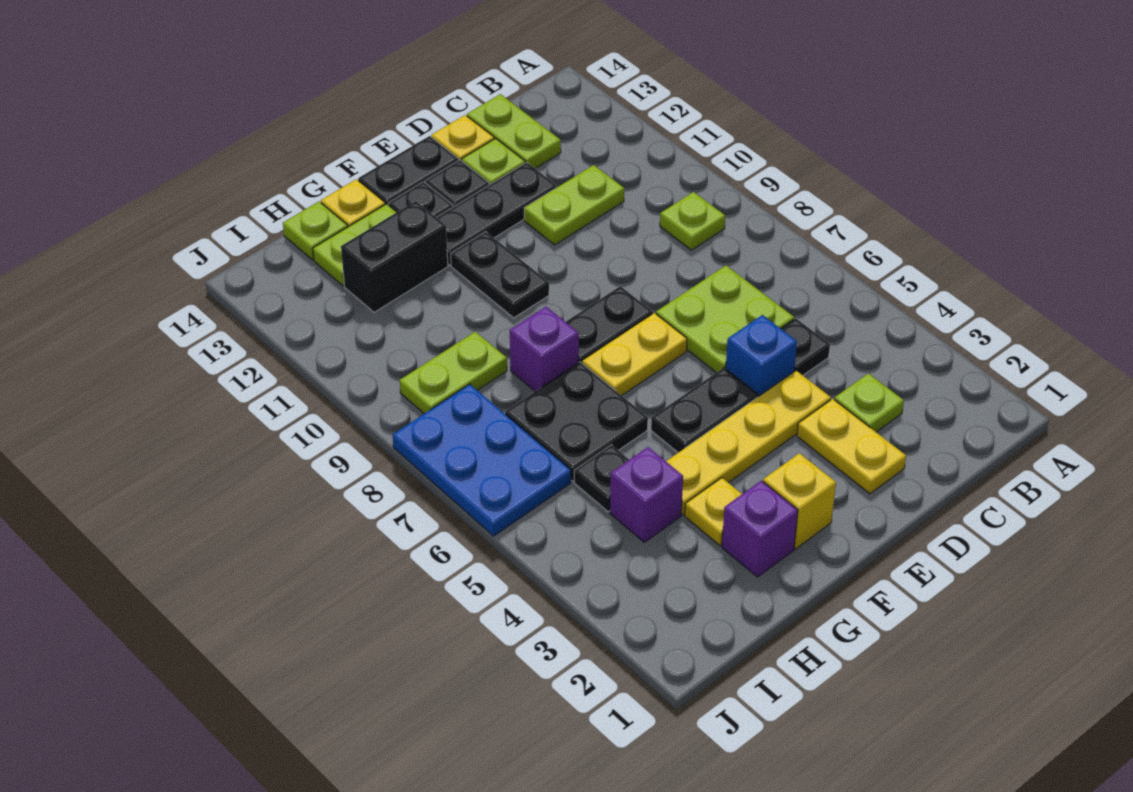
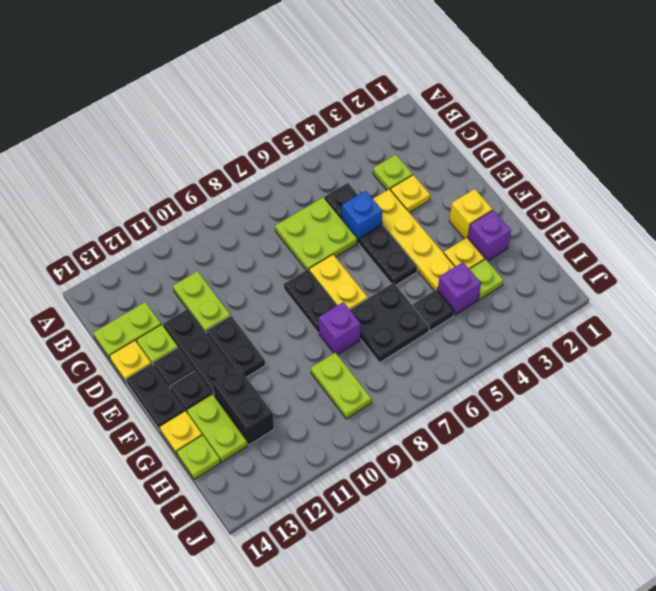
lime plate B9 level 1 -> lime plate H3 level 1
yellow plate D2:D3 level 1 -> yellow plate D3 level 1
black plate F10:F11 level 1 -> black plate E11:F11 level 1
blue plate I6:J8 level 1 -> none

